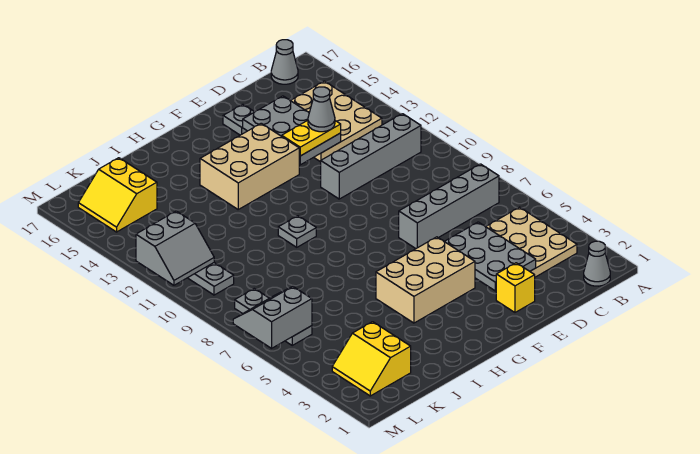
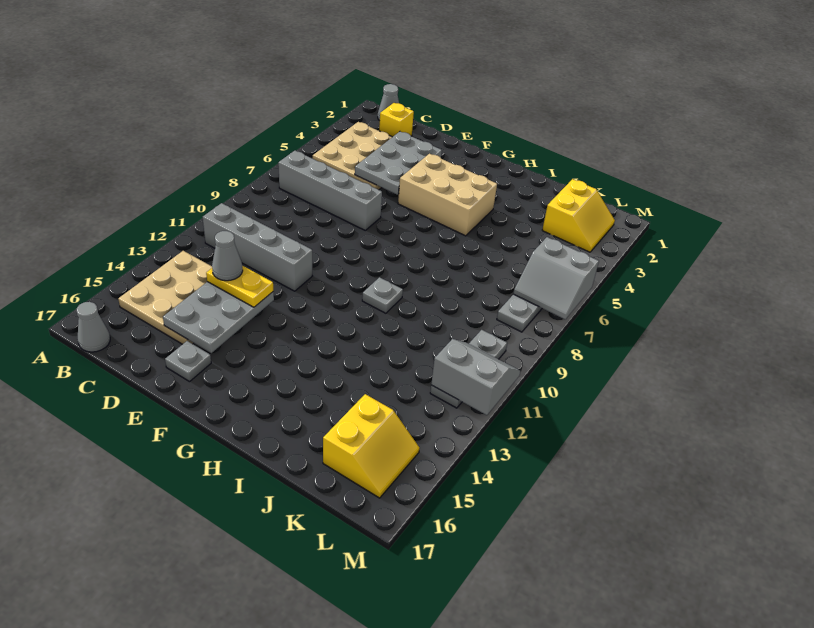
yellow brick E2 level 1 -> yellow brick C2 level 1
tan brick F13:H14 level 1 -> none

